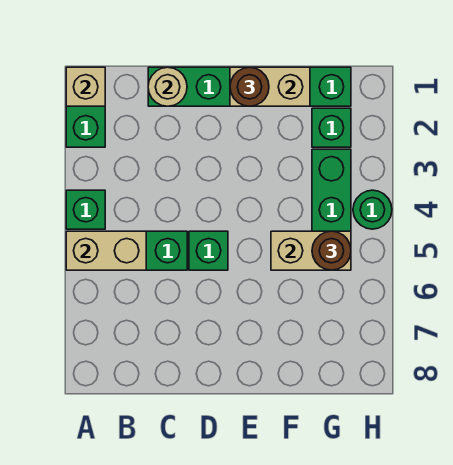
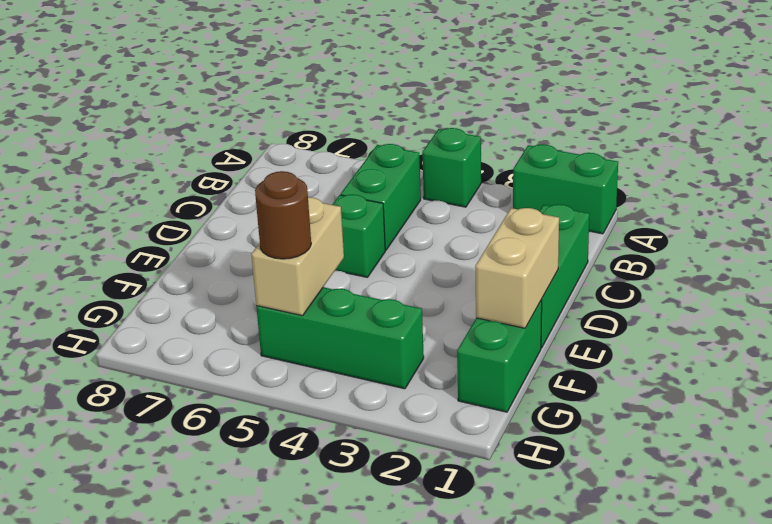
tan brick A1 level 2 -> none
tan brick A5:B5 level 2 -> none
tan round brick C1 level 2 -> none
brown round brick E1 level 3 -> none
green brick G2 level 1 -> none
green round brick H4 level 1 -> none

